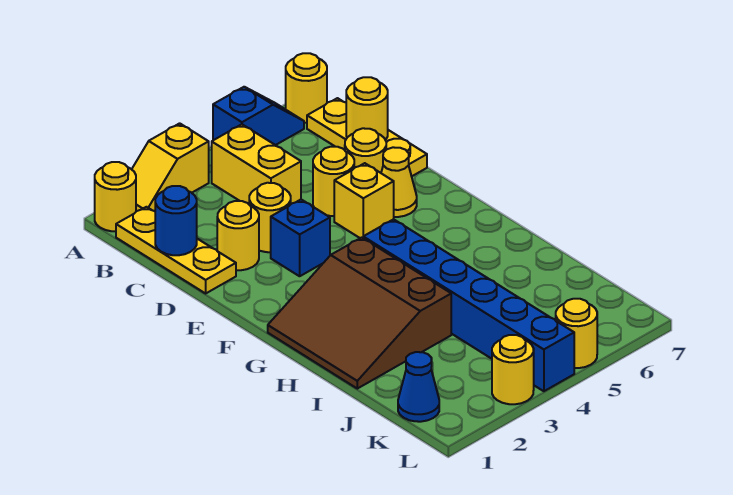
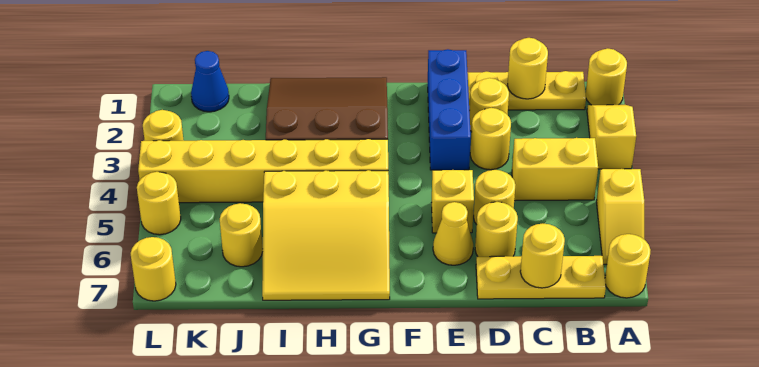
blue slope A5:A6 level 1 top 5 -> yellow slope A5:A6 level 1 top 5
blue round brick C1 level 2 -> yellow round brick C1 level 2
blue brick E3 level 1 -> blue brick E1:E3 level 1
blue brick G4:L4 level 1 -> yellow brick G4:L4 level 1
none -> yellow slope G5:I7 level 1 top 5
none -> yellow round brick J6 level 1
none -> yellow round brick L7 level 1

